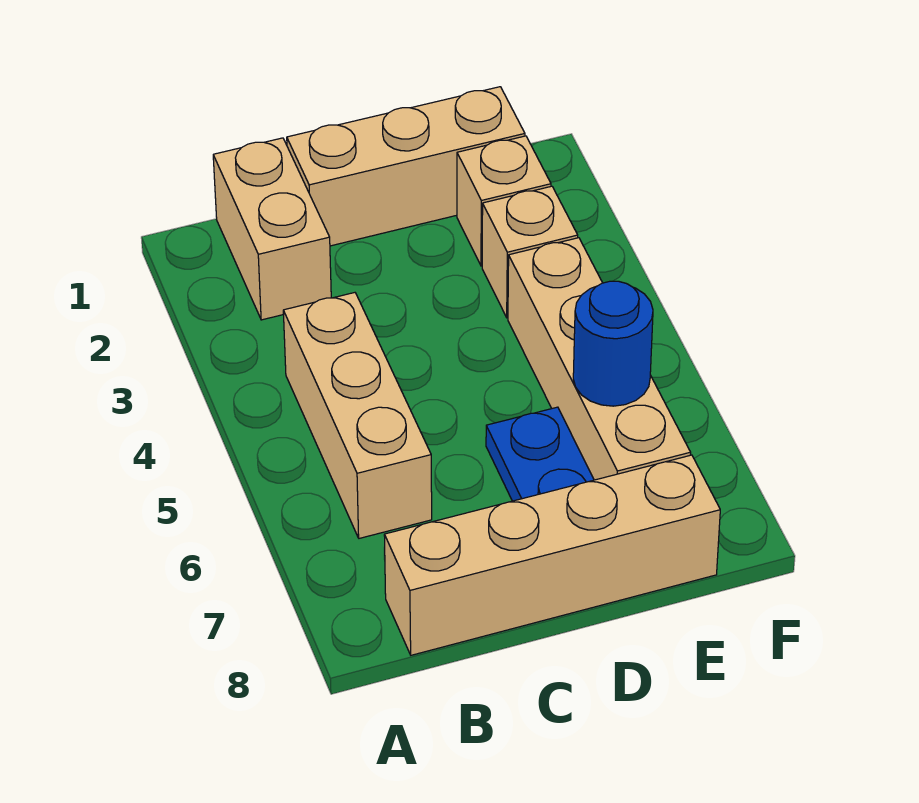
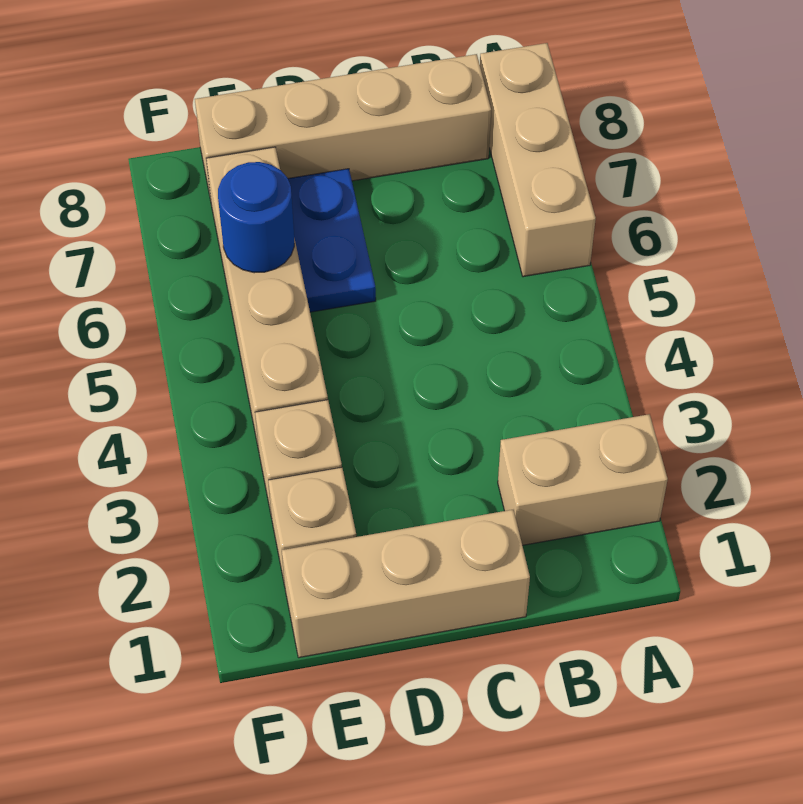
tan brick B1:B2 level 1 -> tan brick A2:B2 level 1
tan brick B4:B6 level 1 -> tan brick A6:A8 level 1

